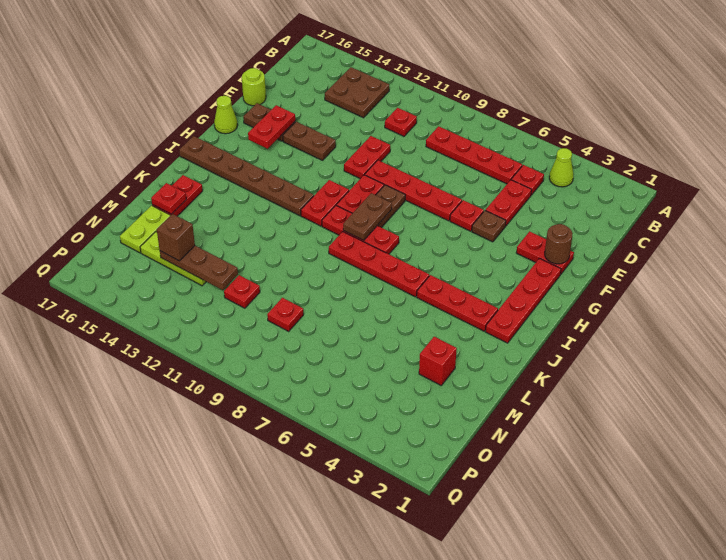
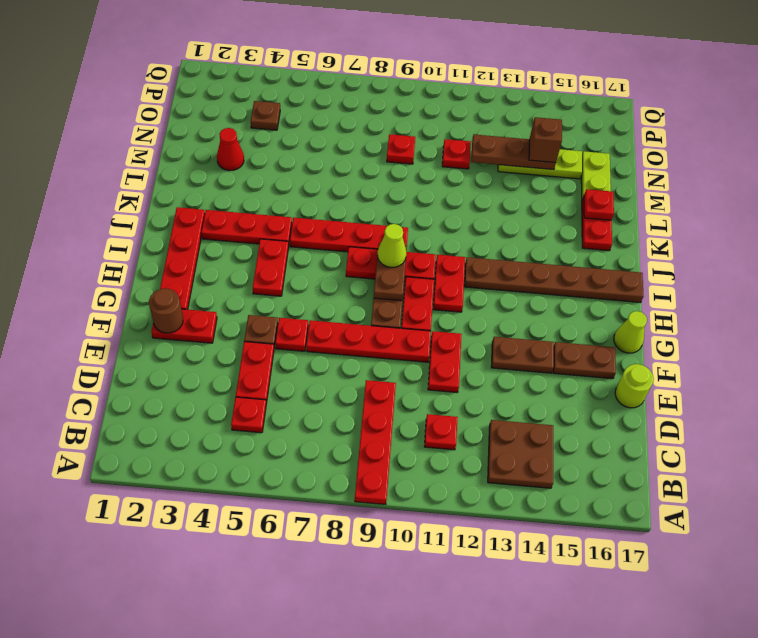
lime cone B4 level 1 -> lime cone I9 level 3
red plate C6:C9 level 1 -> red plate A9:D9 level 1
red plate F15:G15 level 2 -> red plate H5:I5 level 1
red brick M3 level 1 -> red cone M3 level 1
none -> brown plate O4 level 1

